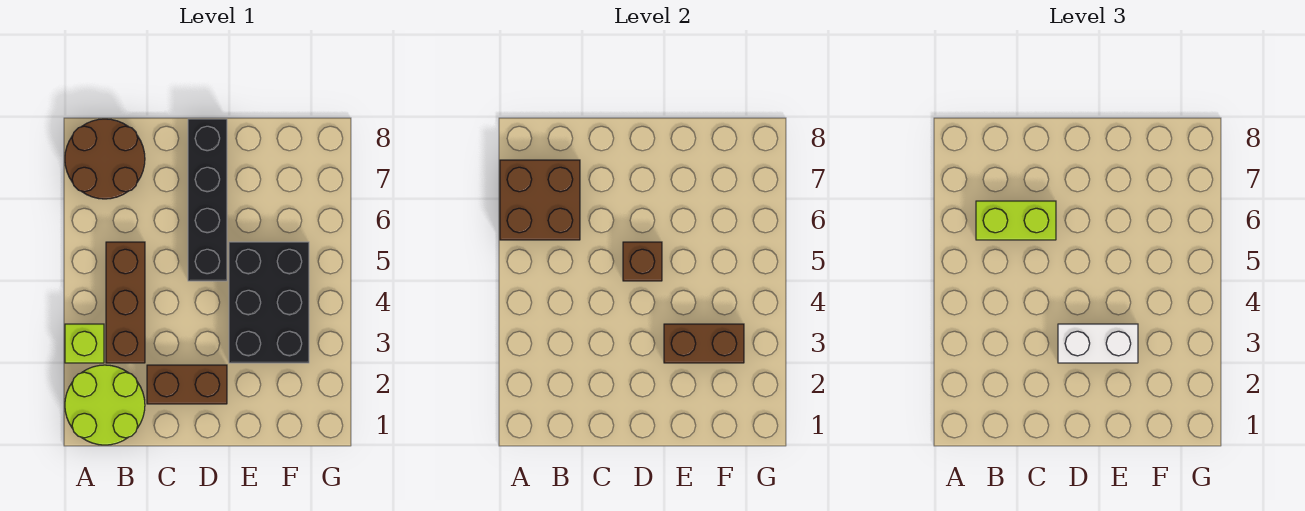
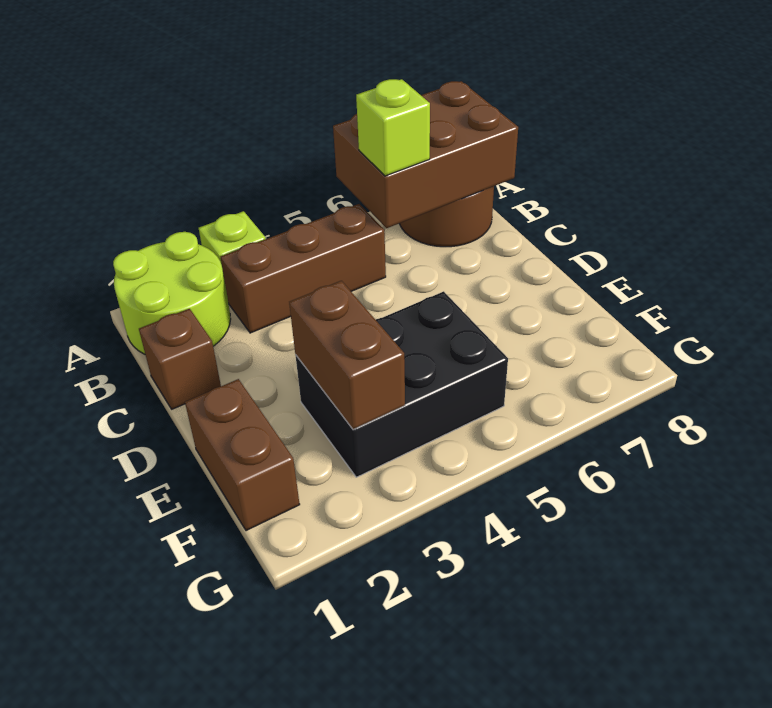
brown brick A6:B7 level 2 -> brown brick A6:B8 level 2
lime brick B6:C6 level 3 -> lime brick B6 level 3
brown brick C2:D2 level 1 -> brown brick E1:F1 level 1
white brick D3:E3 level 3 -> none
black brick D5:D8 level 1 -> none
brown brick D5 level 2 -> brown brick C1 level 1

